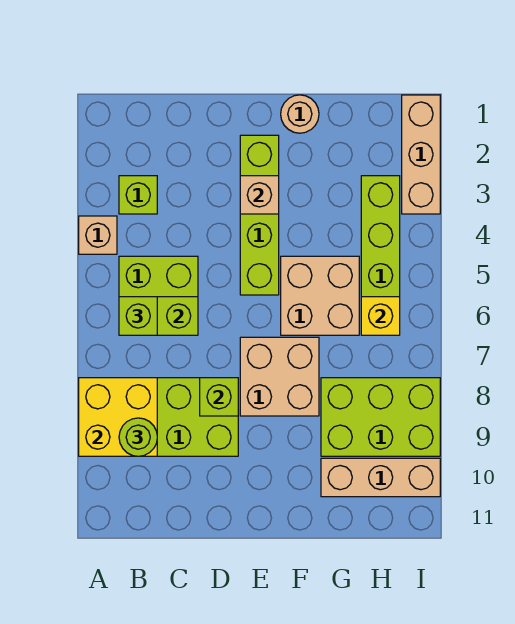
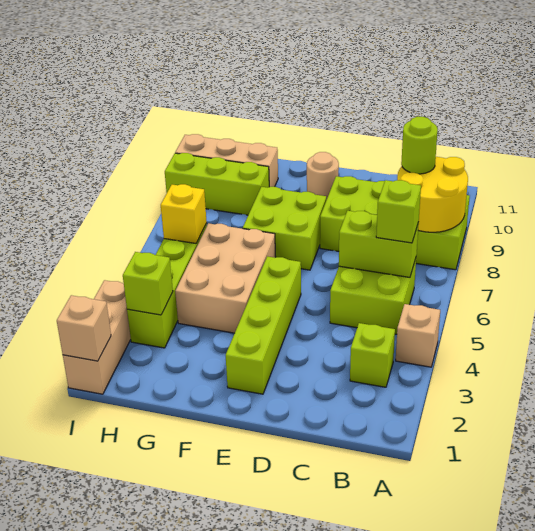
yellow brick A8:B9 level 2 -> yellow round brick A8:B9 level 2
lime brick D8 level 2 -> lime brick H3 level 2
tan brick E3 level 2 -> tan brick I1 level 2
tan brick E7:F8 level 1 -> lime brick E7:F8 level 1
tan round brick F1 level 1 -> tan round brick E10 level 1
tan brick F5:G6 level 1 -> tan brick F4:G6 level 1
lime brick G8:I9 level 1 -> lime brick G9:I9 level 1

